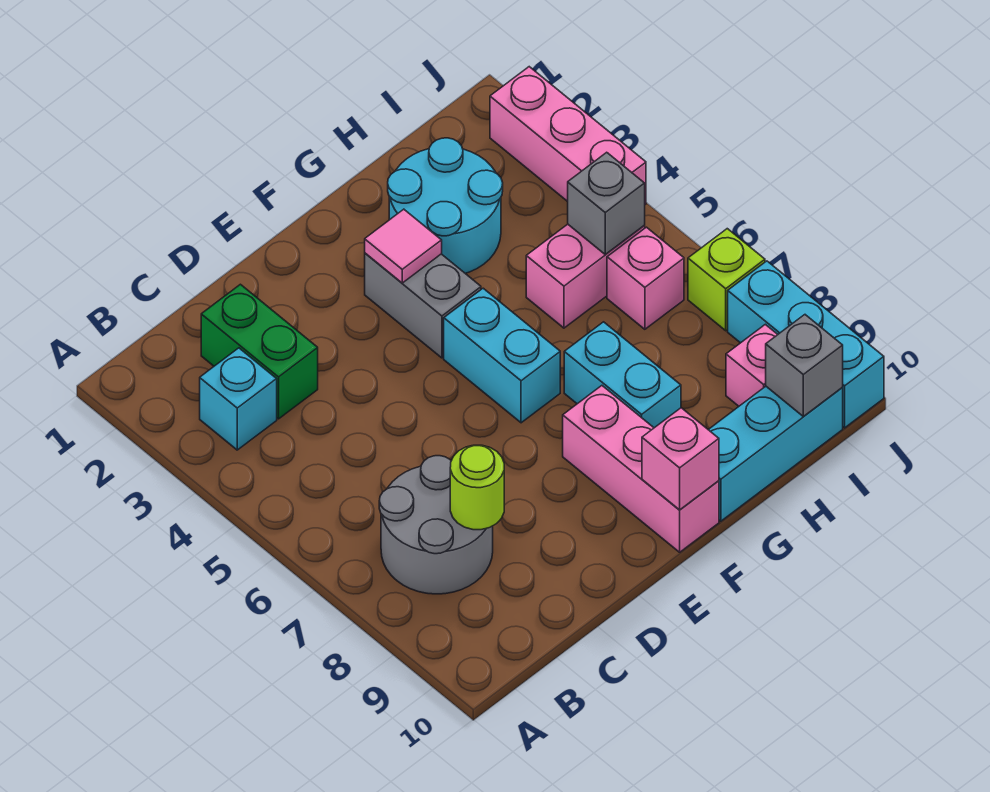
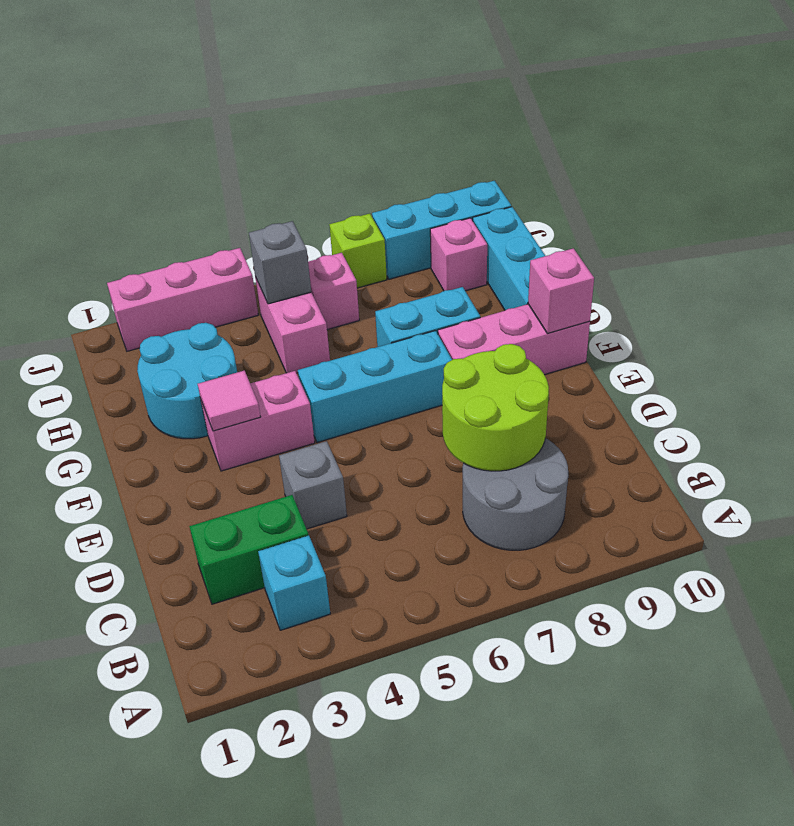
lime round brick C8 level 2 -> lime round brick C7:D8 level 2
grey brick F3:F4 level 1 -> pink brick F3:F4 level 1
cyan brick F5:F6 level 1 -> cyan brick F5:F7 level 1
grey brick I10 level 2 -> grey brick D4 level 1

